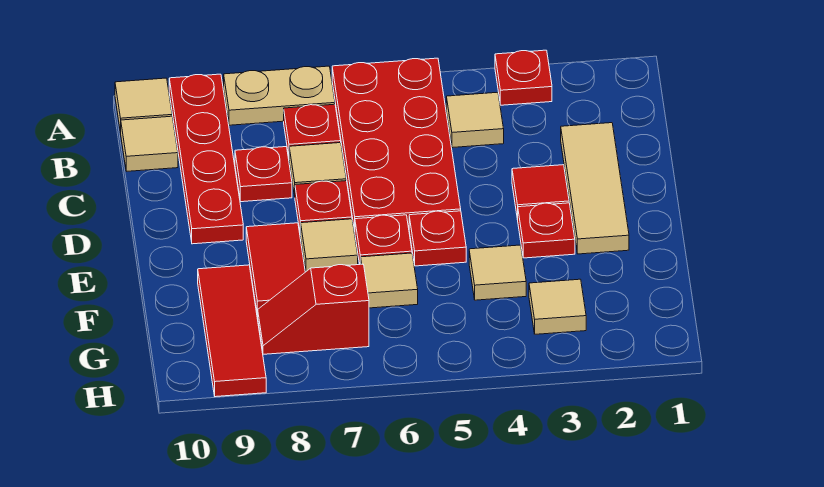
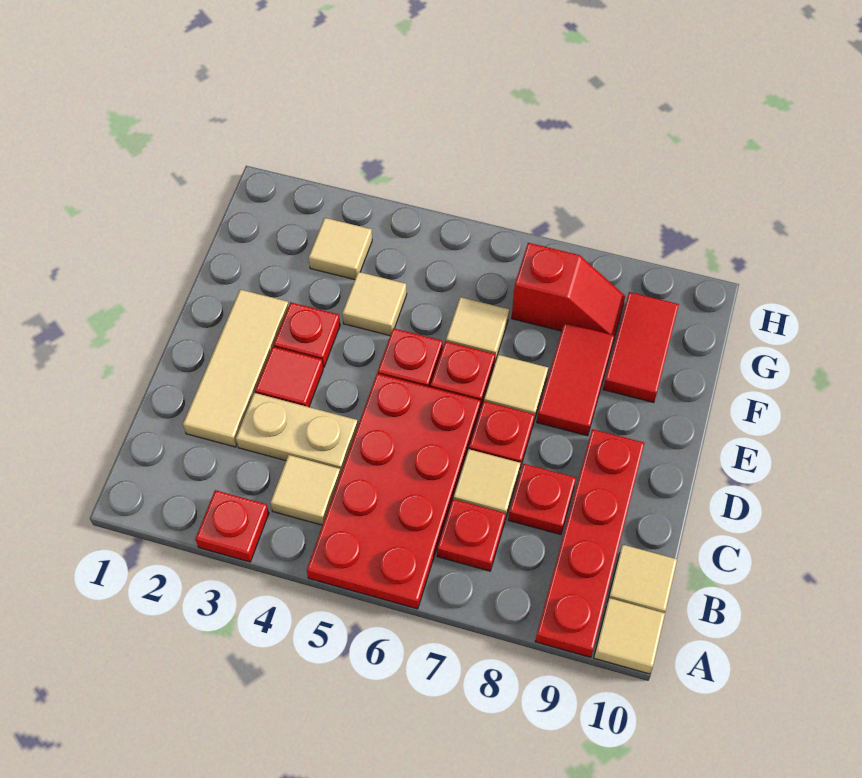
tan plate A7:A8 level 1 -> tan plate C3:C4 level 1
red tile F9:H9 level 1 -> red tile F9:G9 level 1

